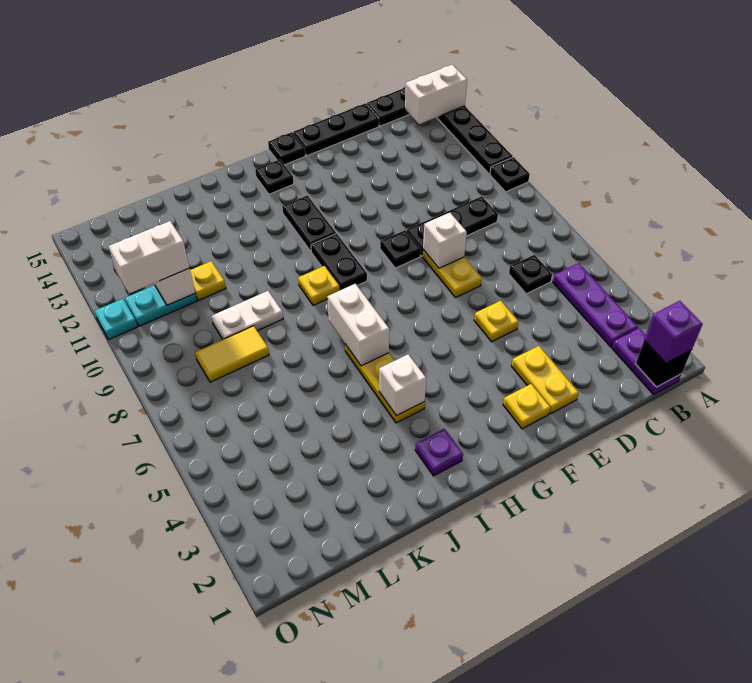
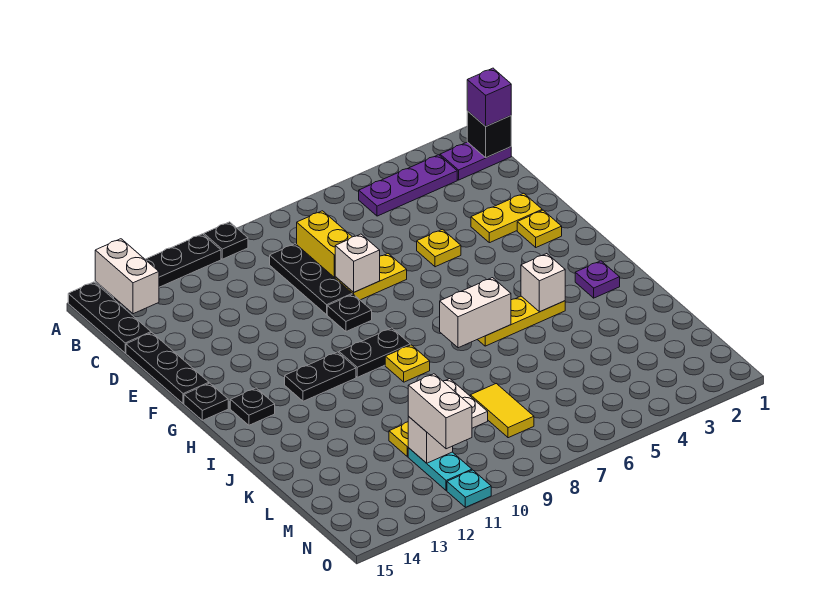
black plate C6 level 1 -> none
none -> yellow brick C8:D8 level 1

